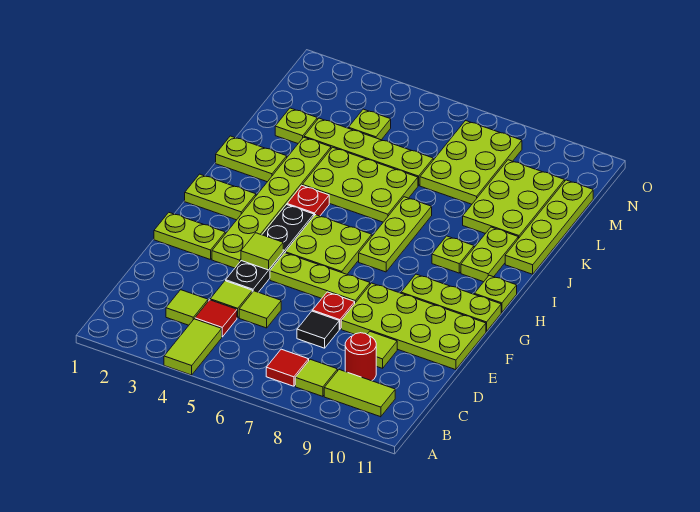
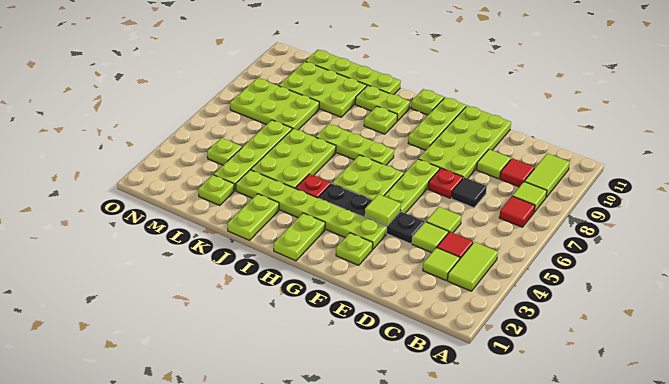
lime tile A4:B4 level 1 -> lime tile B3:B4 level 1
red round brick C9 level 1 -> red tile C9 level 1
lime plate F1:F2 level 1 -> lime plate F2 level 1

